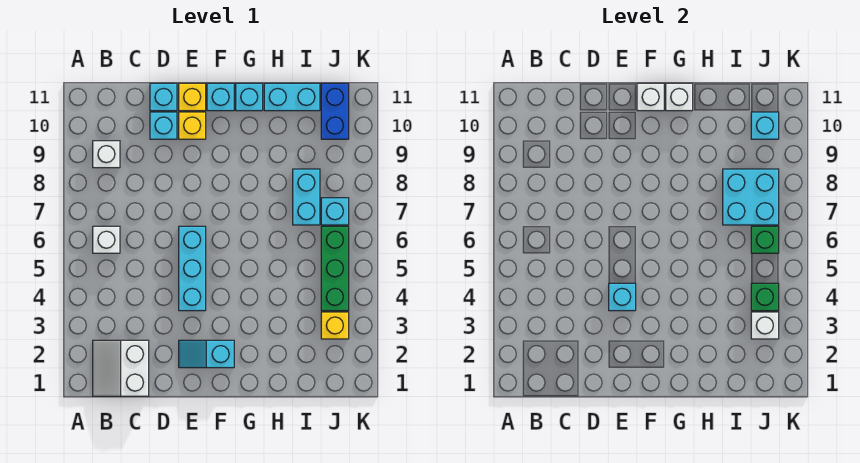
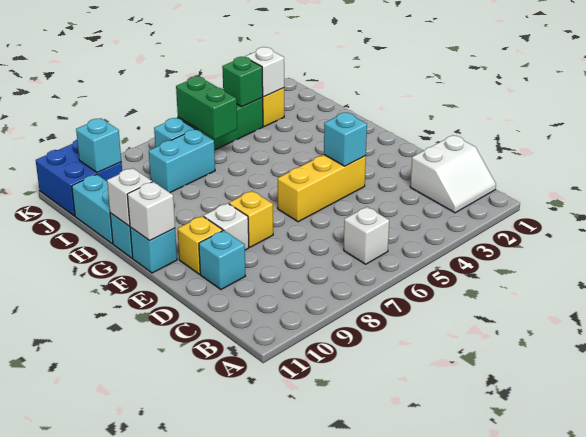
white brick B9 level 1 -> white brick E9 level 1
cyan brick D11 level 1 -> none
cyan slope E2:F2 level 1 top F -> none
cyan brick E4:E6 level 1 -> yellow brick E4:E6 level 1
yellow brick E11 level 1 -> yellow brick E8 level 1
cyan brick I7:J8 level 2 -> none
green brick J6 level 2 -> green brick I6:J6 level 2
blue brick J10:J11 level 1 -> blue brick J10:K11 level 1

